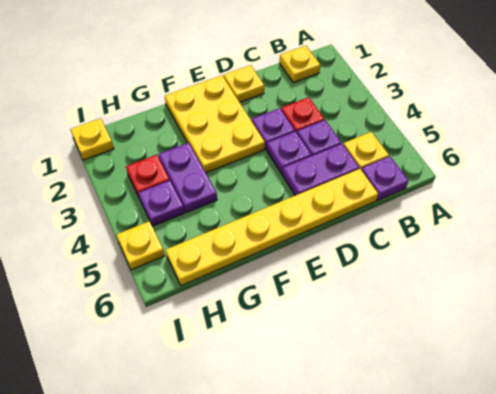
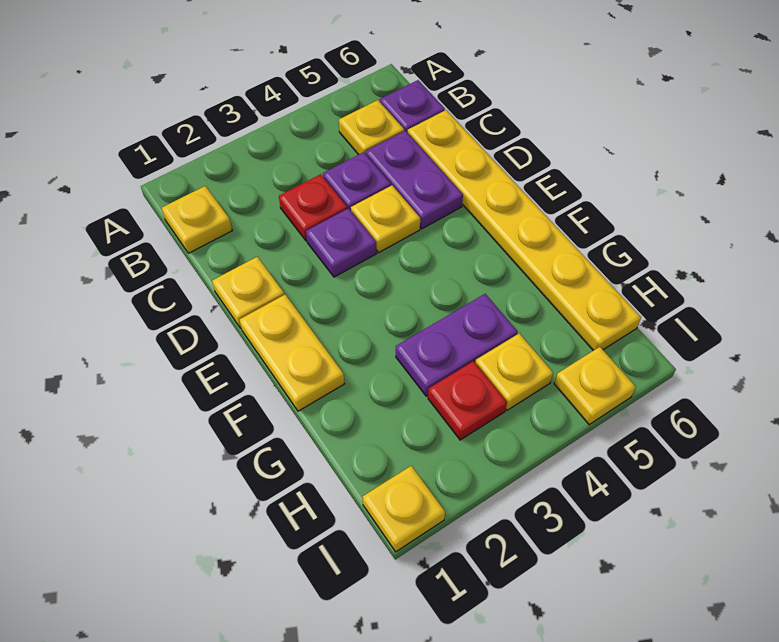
purple plate D4 level 1 -> yellow plate D4 level 1
yellow plate E1:F3 level 1 -> yellow plate E1:F1 level 1
purple plate H4 level 1 -> yellow plate H4 level 1

